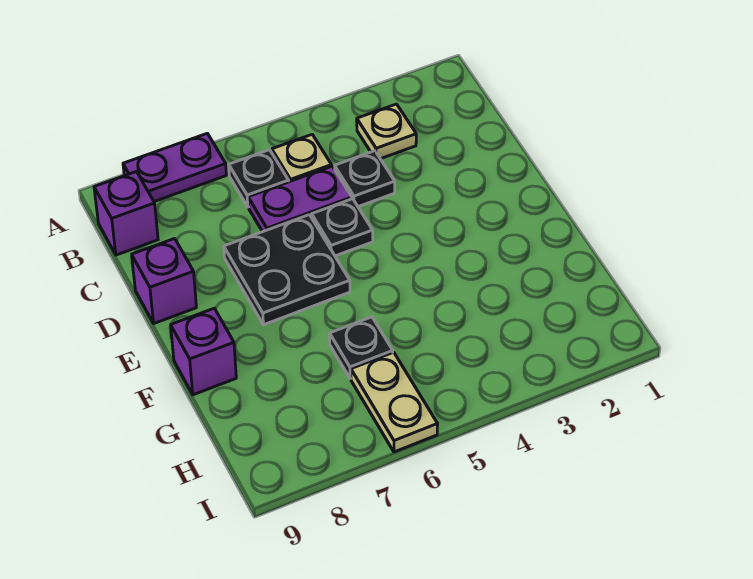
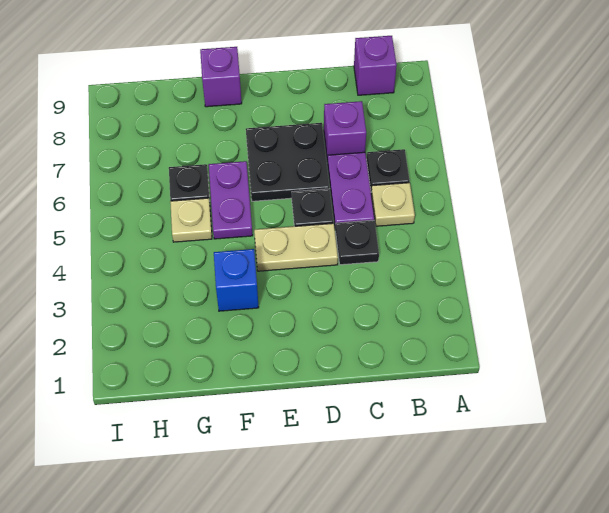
purple plate A7:A8 level 1 -> purple plate F5:F6 level 1
tan plate B3 level 1 -> tan plate G5 level 1
purple brick D9 level 1 -> purple brick C7 level 1
none -> blue brick F3 level 1
tan plate H6:I6 level 1 -> tan plate D4:E4 level 1

